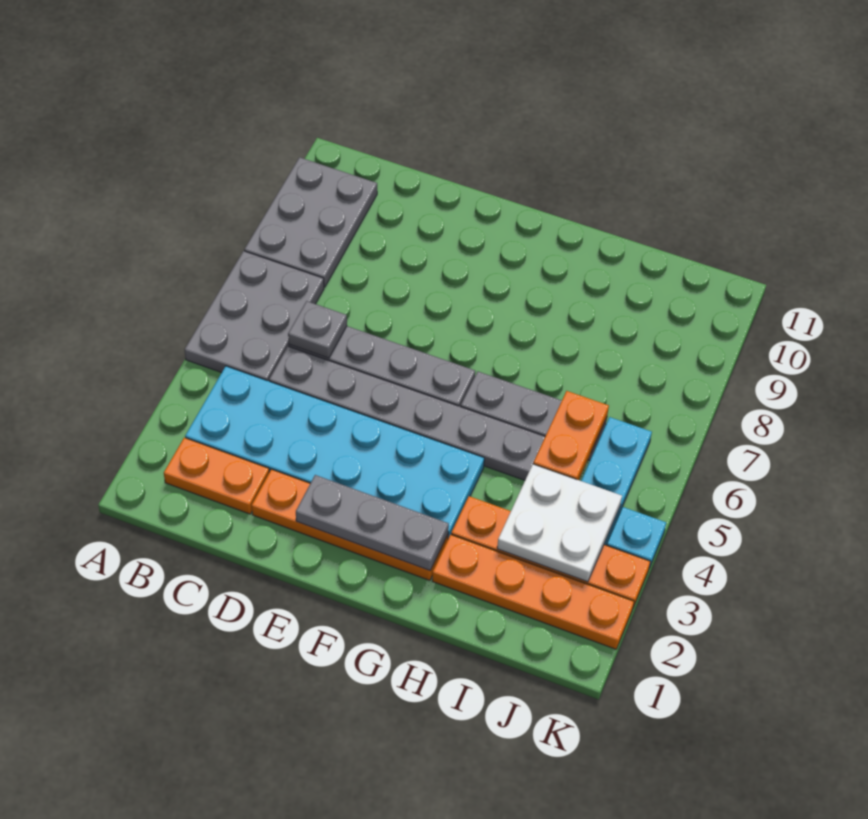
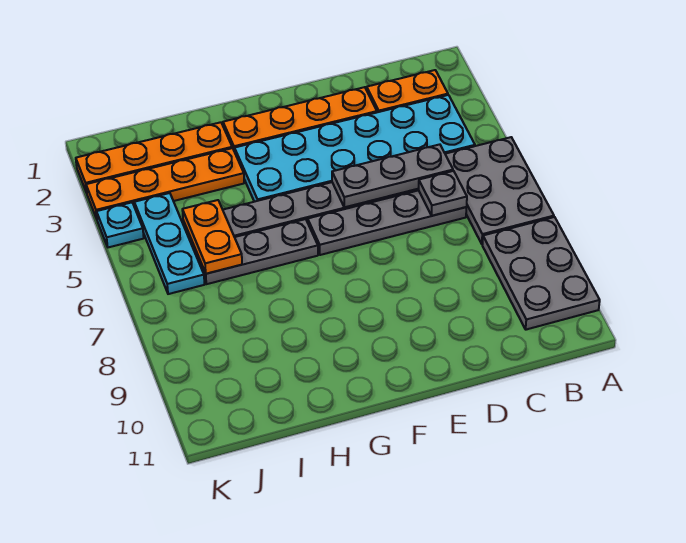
grey plate E2:G2 level 2 -> grey plate C5:E5 level 2
white plate I3:J4 level 2 -> none

